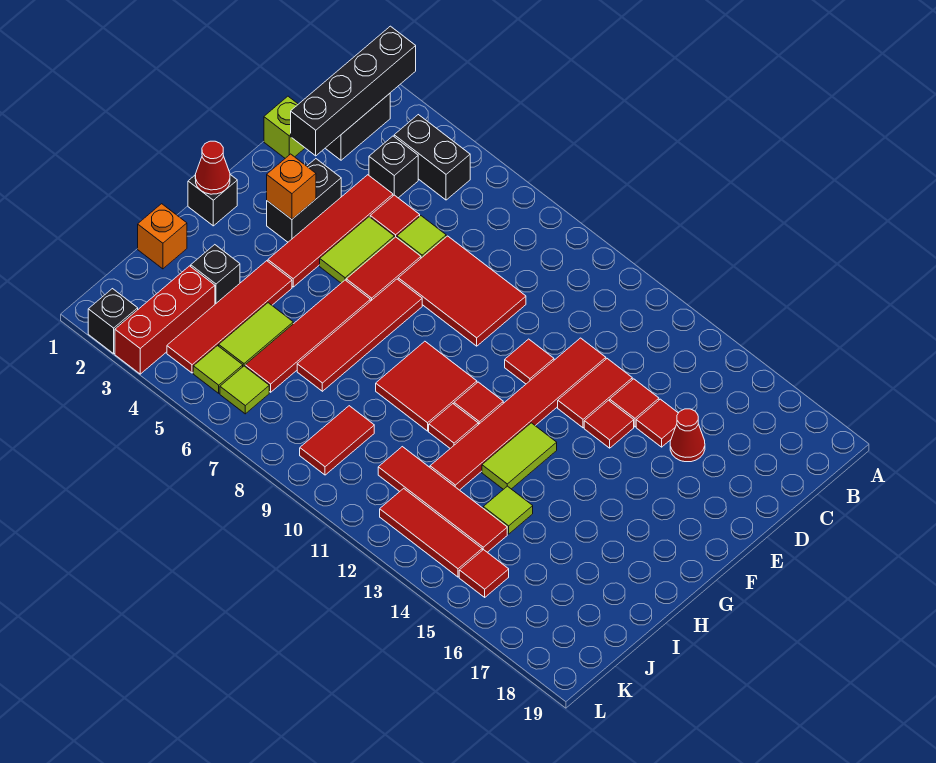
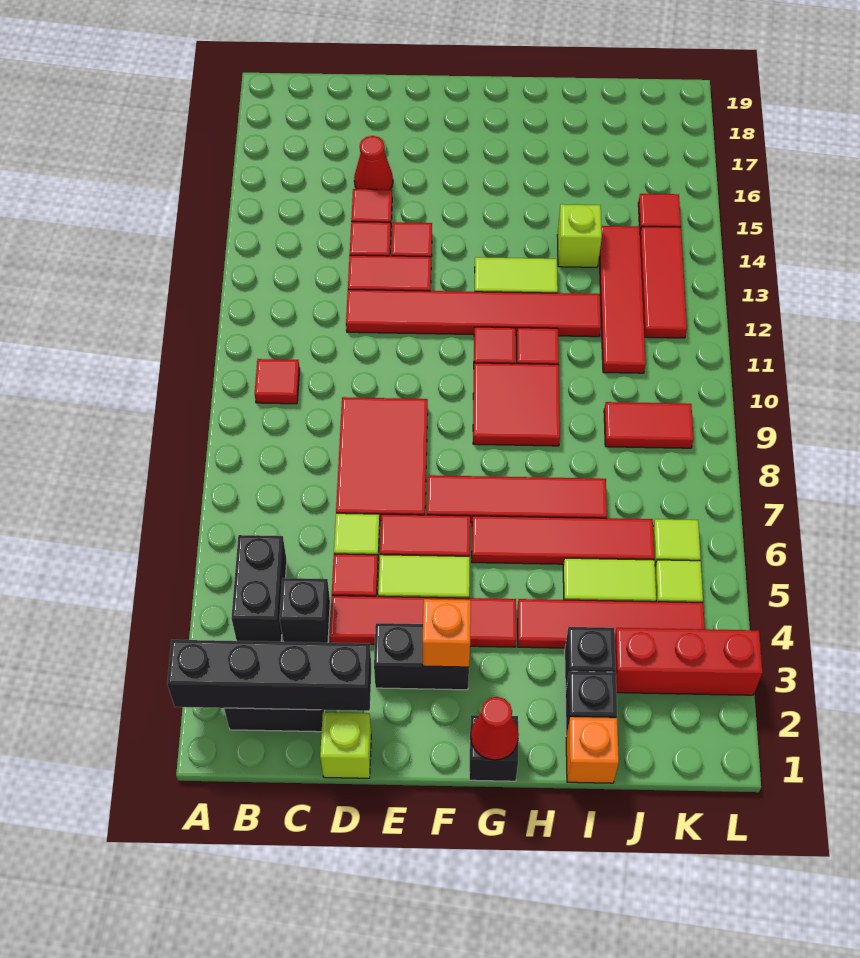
red tile E11 level 1 -> red tile B10 level 1
lime tile I14 level 1 -> lime brick I14 level 1
black brick L2 level 1 -> black brick I2 level 1

